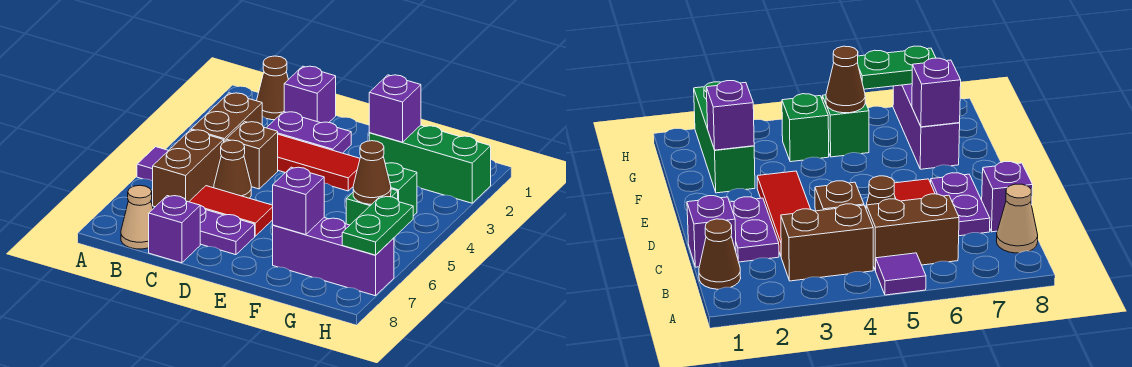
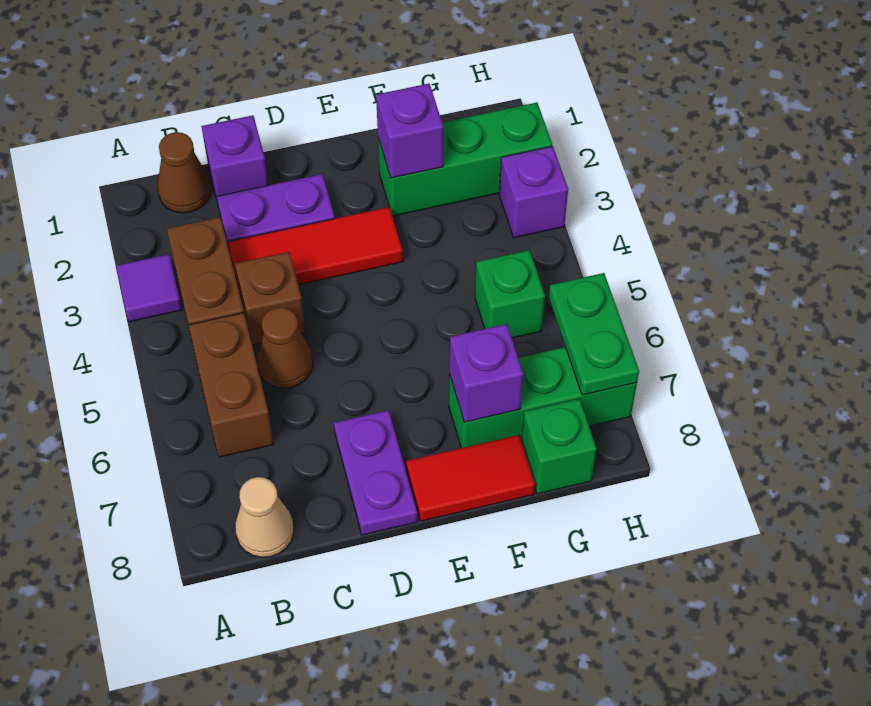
purple tile A5 level 1 -> purple tile A3 level 1
red tile C6:D6 level 1 -> red tile E8:F8 level 1
purple plate C7:D7 level 1 -> purple plate D7:D8 level 1
purple brick C8 level 1 -> purple brick H3 level 1
purple brick F7:H7 level 1 -> green brick F7:H7 level 1
green brick G4 level 1 -> green brick G8 level 1
brown cone G5 level 2 -> none

